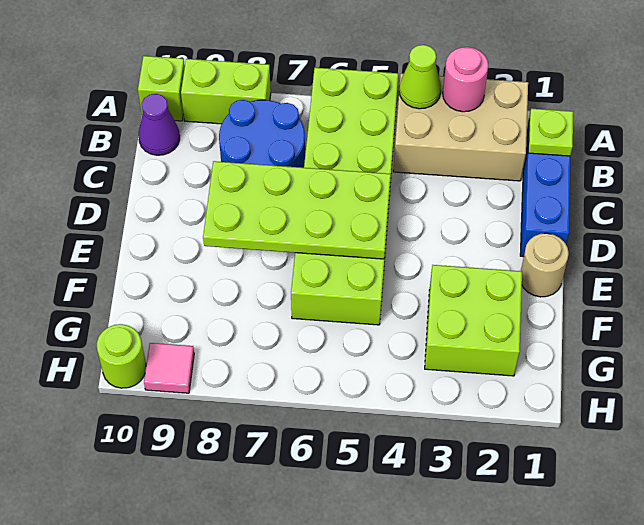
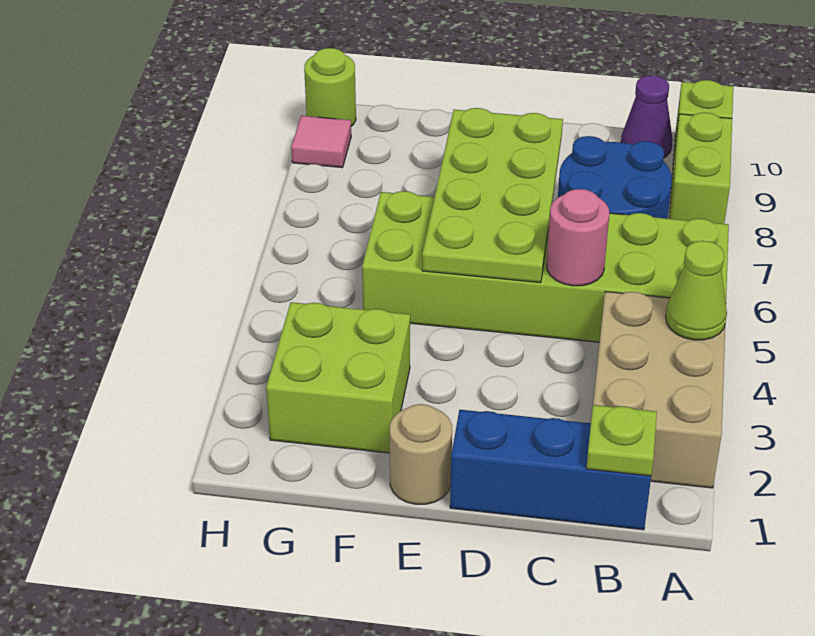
pink round brick A3 level 2 -> pink round brick C5 level 2

